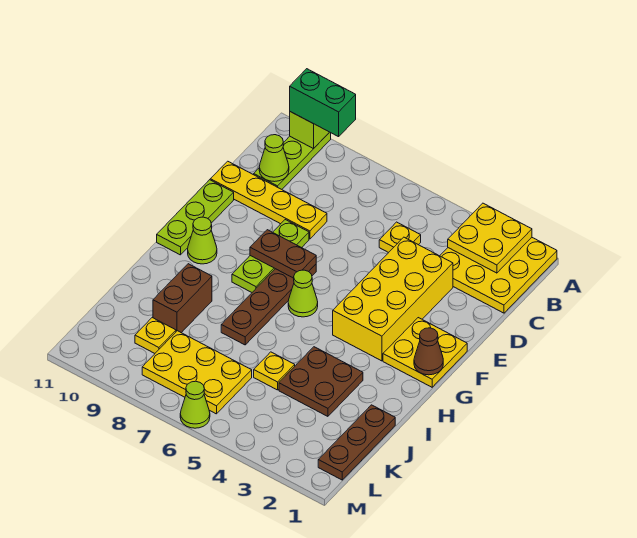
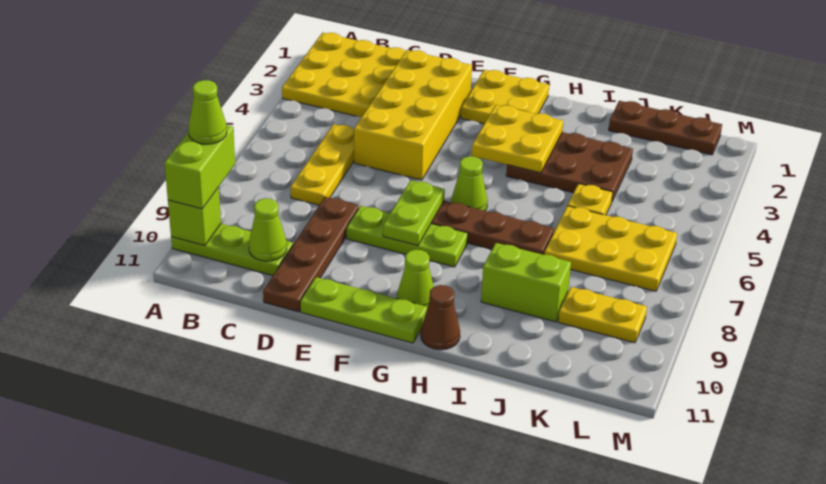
yellow plate A2:B3 level 2 -> yellow plate G3:H4 level 2
green brick A9:A10 level 3 -> lime brick A9:A10 level 3
yellow plate C5 level 1 -> yellow plate C5:C7 level 1
yellow brick D3:G4 level 1 -> yellow brick D2:E5 level 1
yellow plate D8:D11 level 1 -> brown plate D8:D11 level 1
brown plate F7:F8 level 2 -> lime plate F7:F8 level 2
brown cone G1 level 2 -> brown cone H11 level 1
brown plate I3:J4 level 1 -> brown plate H3:J4 level 1
brown brick I9:J9 level 1 -> lime brick I9:J9 level 1
yellow plate K6:L8 level 1 -> yellow plate J6:L7 level 1
yellow plate K9 level 1 -> yellow plate K9:L9 level 1
lime cone M6 level 1 -> lime cone A9 level 4

